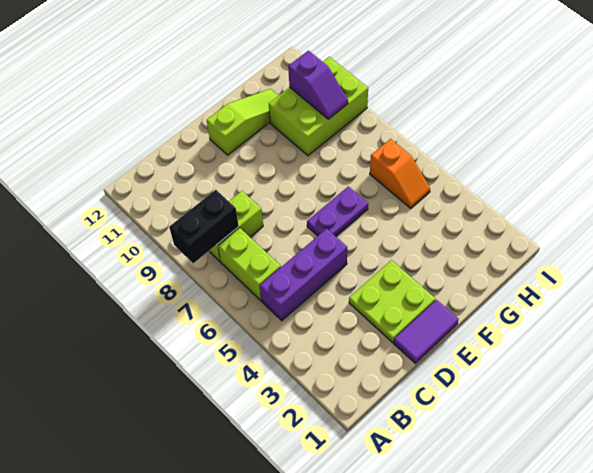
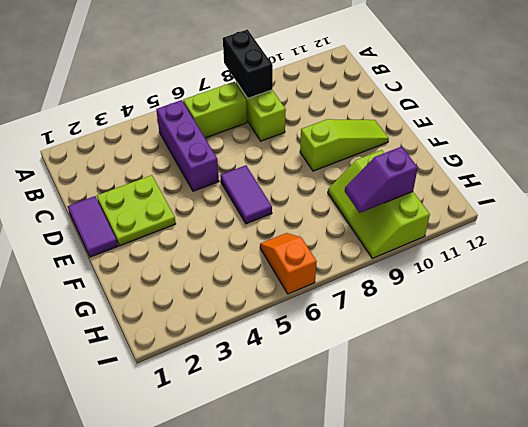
purple plate E6:F6 level 1 -> purple tile E6:F6 level 1
lime slope E11:G11 level 1 top E -> lime slope E9:E11 level 1 top 9
lime brick G9:I10 level 1 -> lime slope G9:I10 level 1 top 10
orange slope H5:H6 level 1 top 6 -> orange slope H6:I6 level 1 top I

